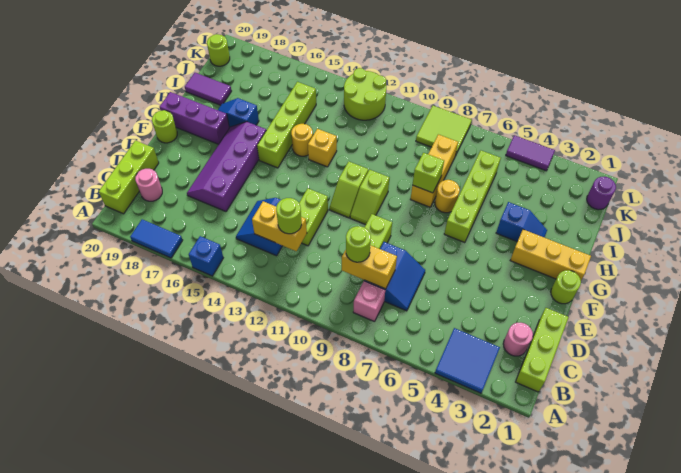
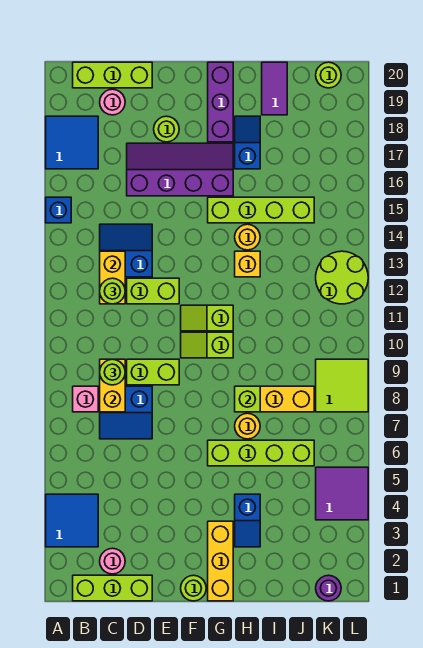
blue tile A17:A18 level 1 -> blue tile A17:B18 level 1
lime round brick F20 level 1 -> lime round brick E18 level 1
purple tile L4:L5 level 1 -> purple tile K4:L5 level 1

